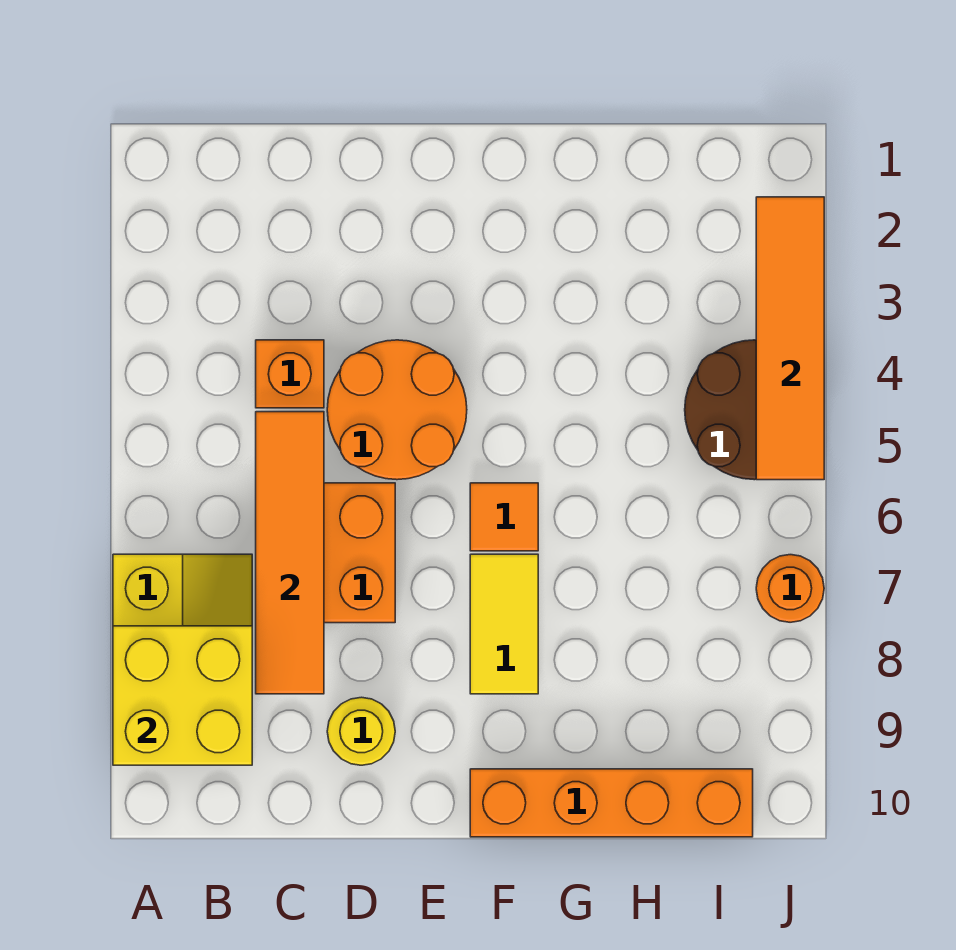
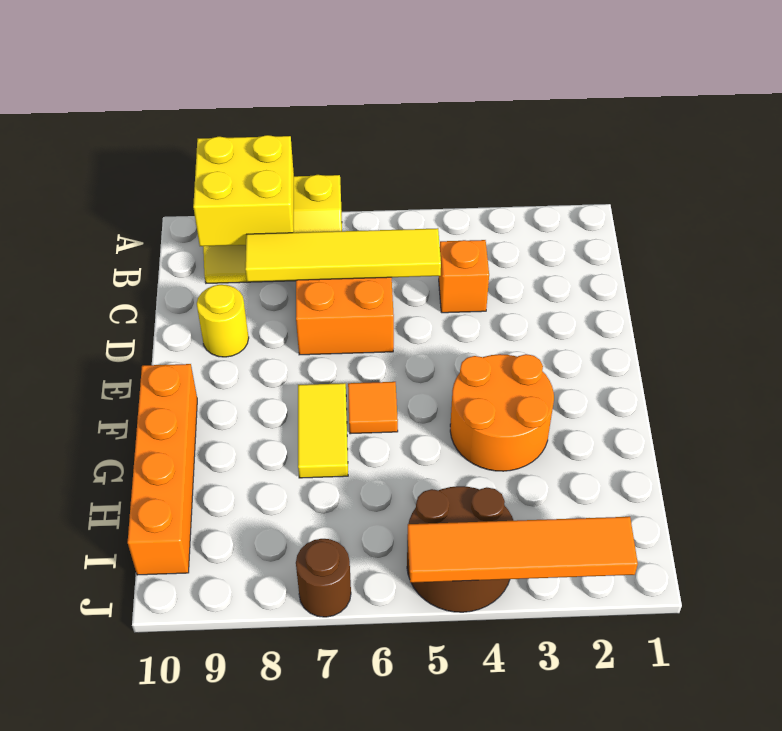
orange tile C5:C8 level 2 -> yellow tile C5:C8 level 2
orange round brick D4:E5 level 1 -> orange round brick F3:G4 level 1
yellow tile F7:F8 level 1 -> yellow tile F7:G7 level 1
orange round brick J7 level 1 -> brown round brick J7 level 1

